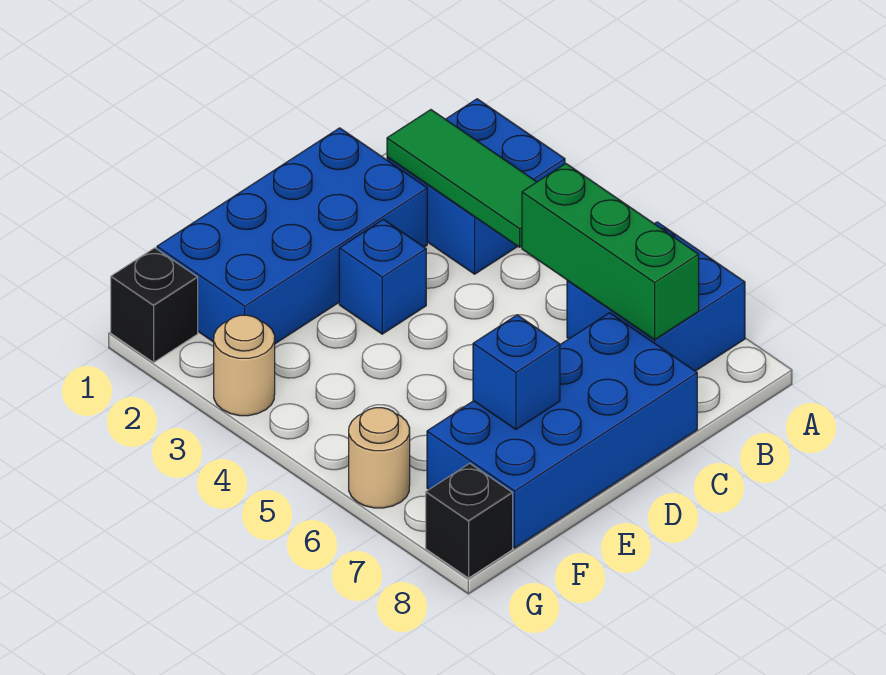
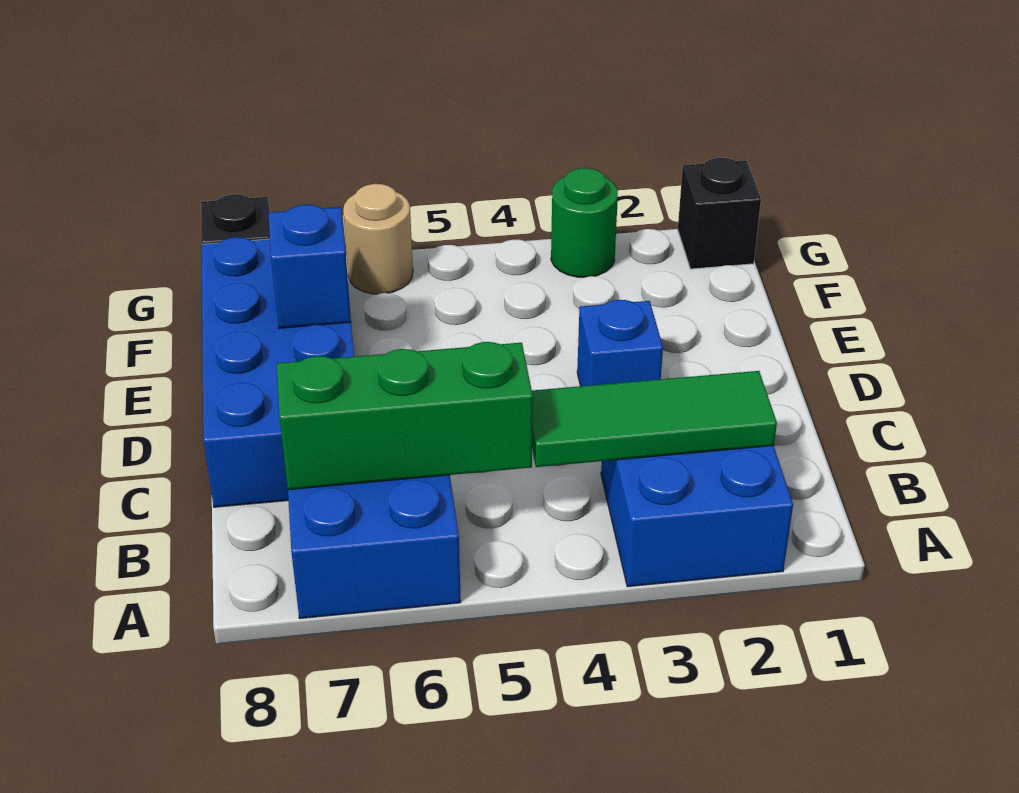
blue brick C1:F2 level 1 -> none
tan round brick G3 level 1 -> green round brick G3 level 1

